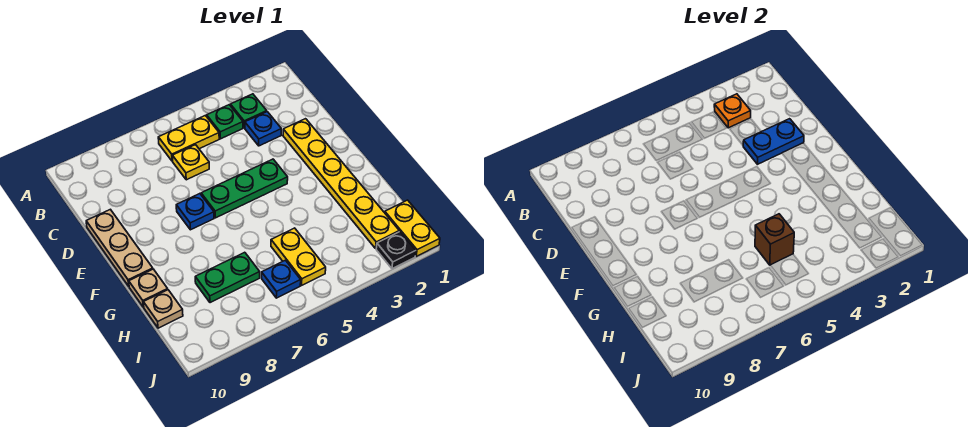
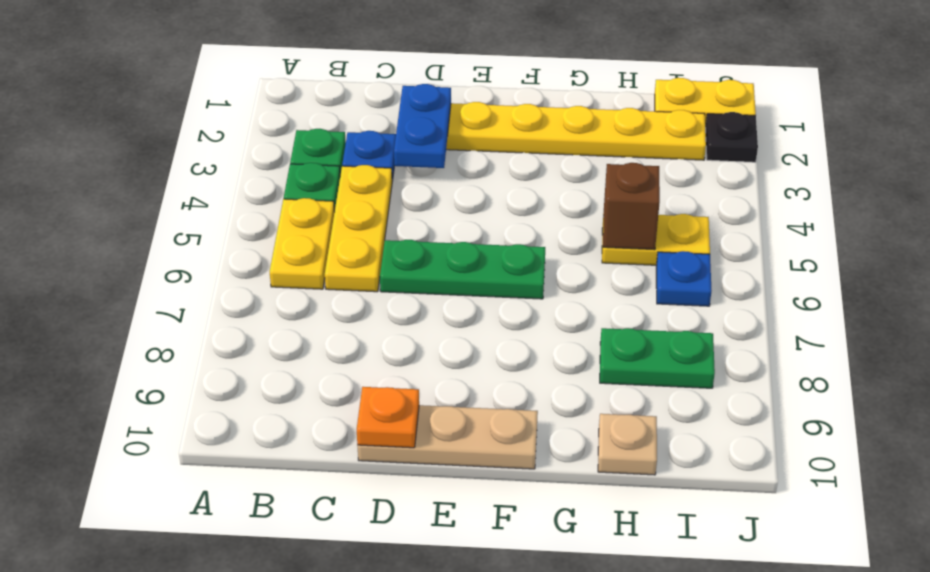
orange plate B3 level 2 -> orange plate D10 level 2
yellow plate C6 level 1 -> yellow plate C4:C6 level 1
green plate E4:E6 level 1 -> green plate D6:F6 level 1
blue plate E7 level 1 -> none
tan plate G10 level 1 -> none
green plate H7:H8 level 1 -> green plate H8:I8 level 1

